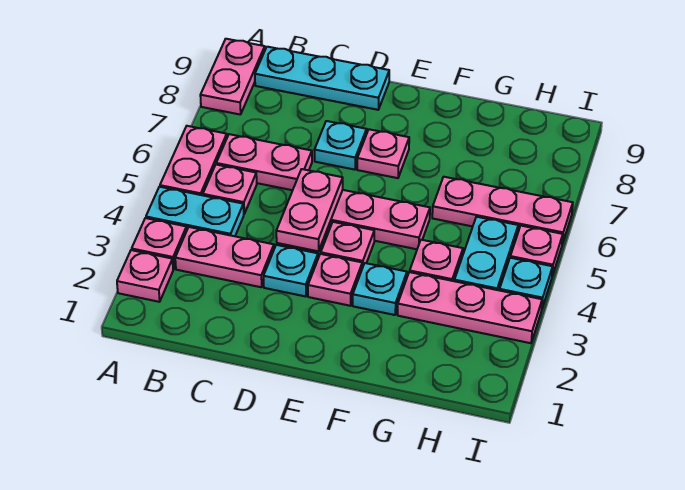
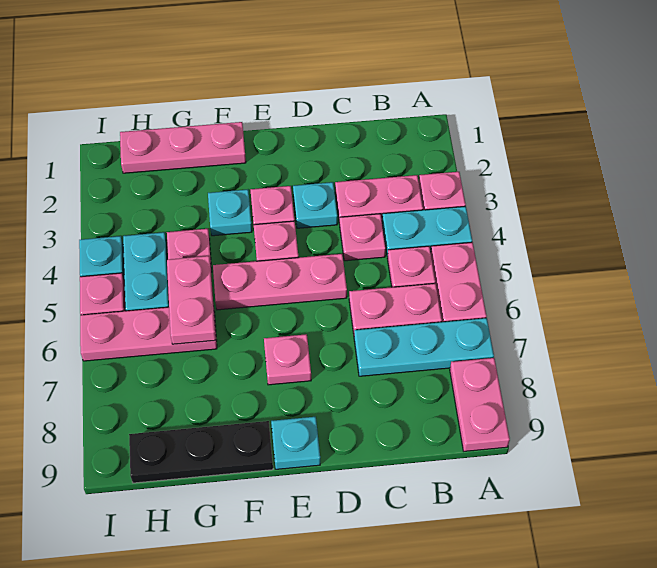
pink plate A2 level 1 -> pink plate C4 level 1
cyan plate B9:D9 level 1 -> cyan plate A7:C7 level 1
pink plate D4:D5 level 2 -> pink plate G5:G6 level 2
cyan plate D7 level 1 -> cyan plate E9 level 1
none -> black plate F9:H9 level 1
pink plate G3:I3 level 1 -> pink plate F1:H1 level 1

